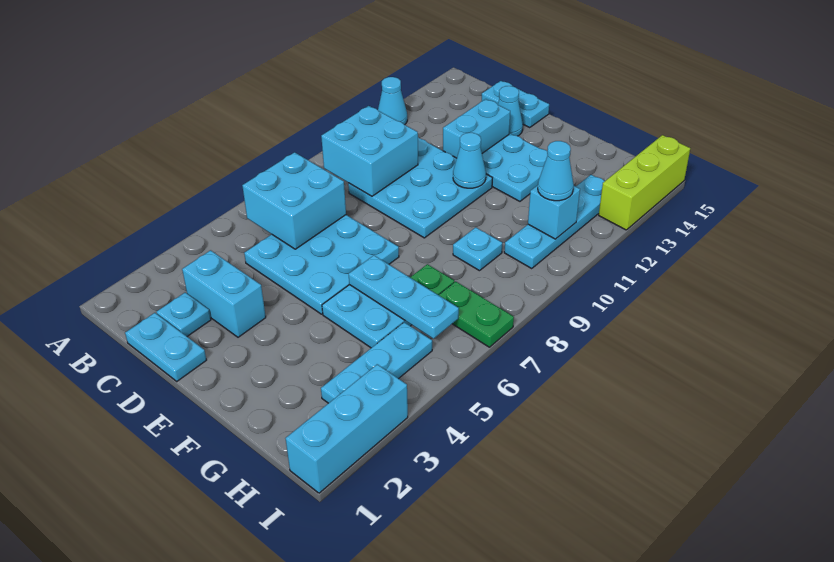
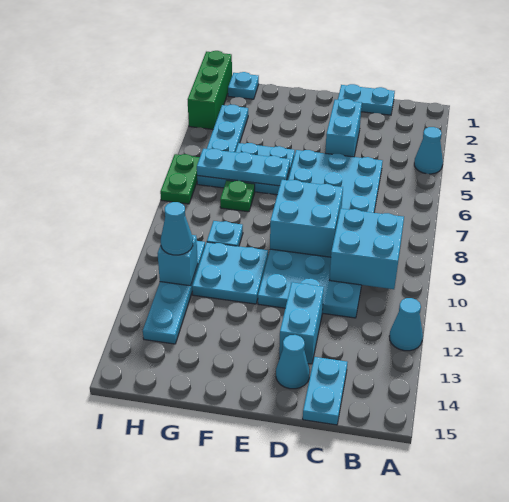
cyan brick B6:C7 level 2 -> cyan brick D8:E9 level 2
cyan plate C2 level 1 -> cyan plate H1 level 1
cyan brick C3:D3 level 1 -> cyan brick D3:D4 level 1
cyan plate C15:D15 level 1 -> cyan plate C14:C15 level 1
cyan cone E11 level 2 -> cyan cone A4 level 1
cyan plate E12:F13 level 1 -> cyan plate F10:G11 level 1
cyan plate H3:H5 level 1 -> cyan plate H3:H6 level 1
green plate H7:I7 level 1 -> green plate I6:I7 level 1
cyan brick I1:I3 level 1 -> green brick I1:I3 level 1
lime brick I13:I15 level 1 -> none

